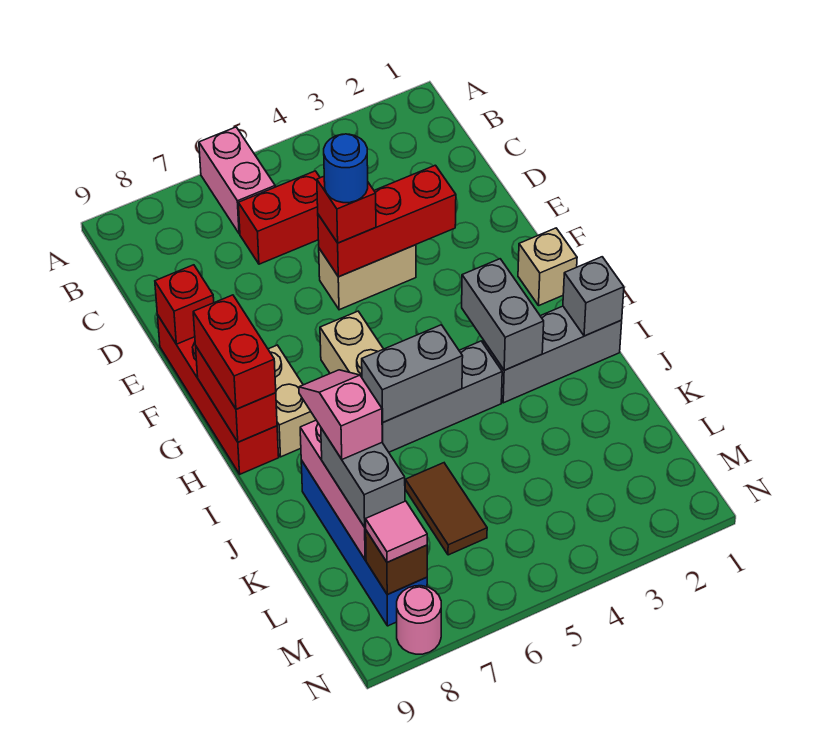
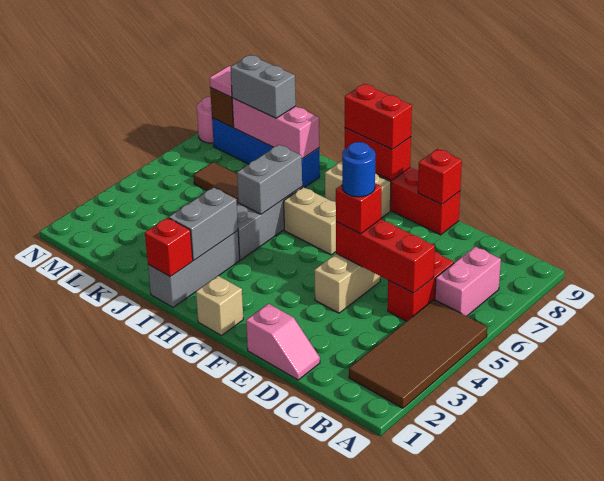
none -> brown tile A2:B5 level 1
pink brick A6:B6 level 1 -> pink brick B6:B7 level 1
red brick E3:E5 level 2 -> red brick C5:E5 level 2
grey brick H3:I3 level 2 -> grey brick I2:I3 level 2
grey brick I1 level 2 -> red brick I1 level 2
pink slope J8:K8 level 4 top K -> pink slope D1:E1 level 1 top E

